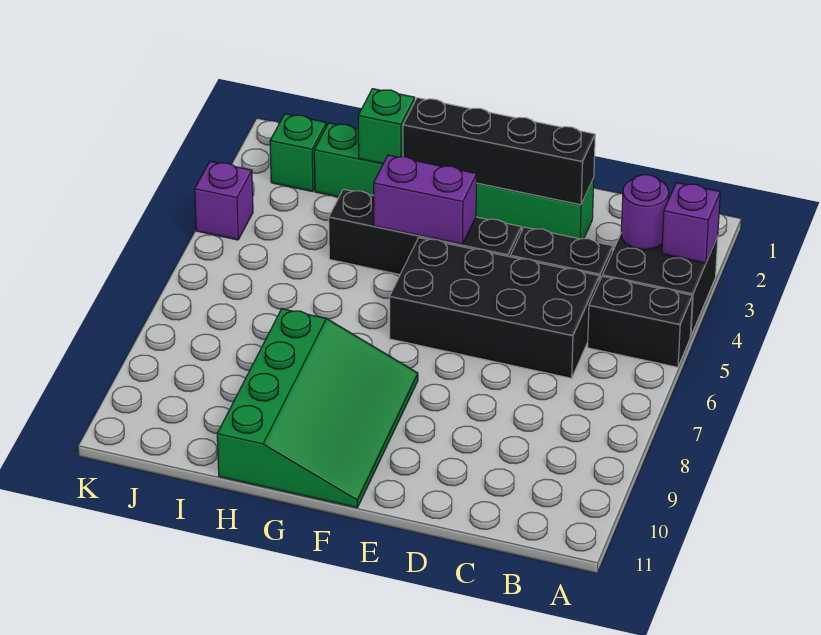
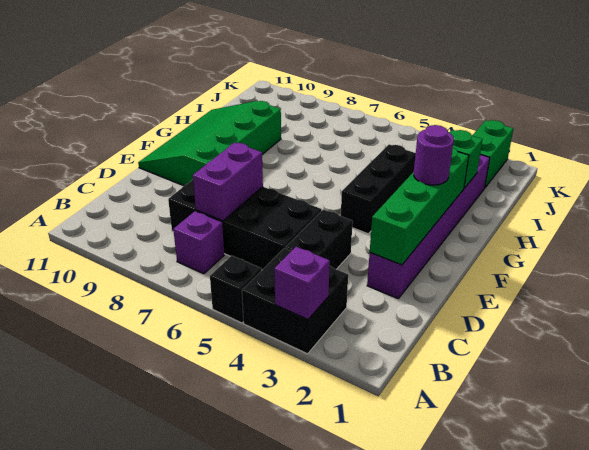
black brick A5:B5 level 1 -> black brick A5 level 1
purple round brick B3 level 2 -> purple round brick F2 level 3
black brick C5:F6 level 1 -> black brick C5:D8 level 1
green brick D2:I2 level 1 -> purple brick D2:I2 level 1
black brick D2:G2 level 2 -> green brick D2:G2 level 2
black brick E4:H4 level 1 -> black brick F4:H4 level 1
purple brick F4:G4 level 2 -> purple brick C7:D7 level 2
green slope F8:H11 level 1 top H -> green slope E9:H11 level 1 top 9
green brick J2 level 1 -> green brick J2:K2 level 1
purple brick K4 level 1 -> purple brick B7 level 1

